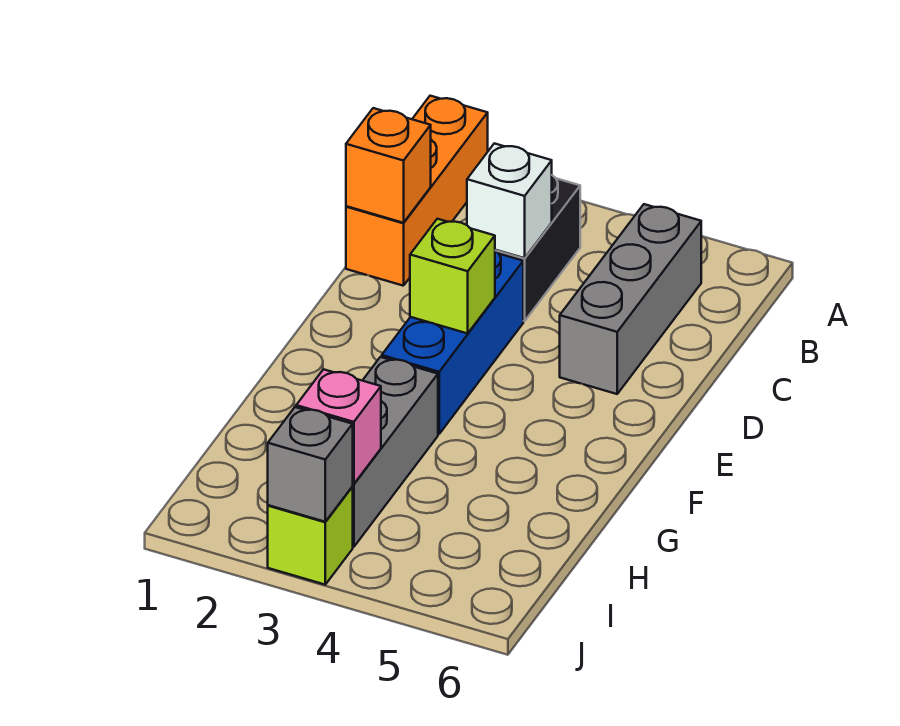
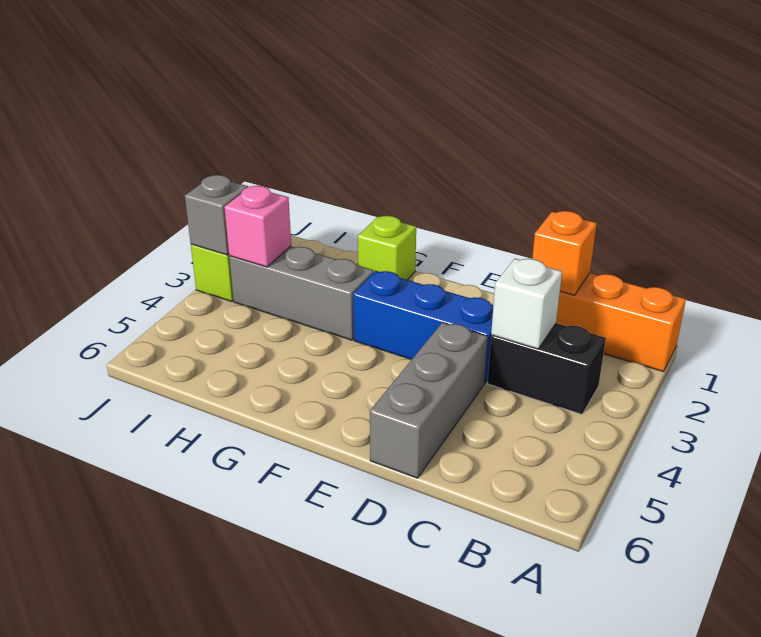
grey brick B5:D5 level 1 -> grey brick D4:D6 level 1
lime brick E3 level 2 -> lime brick G1 level 1

